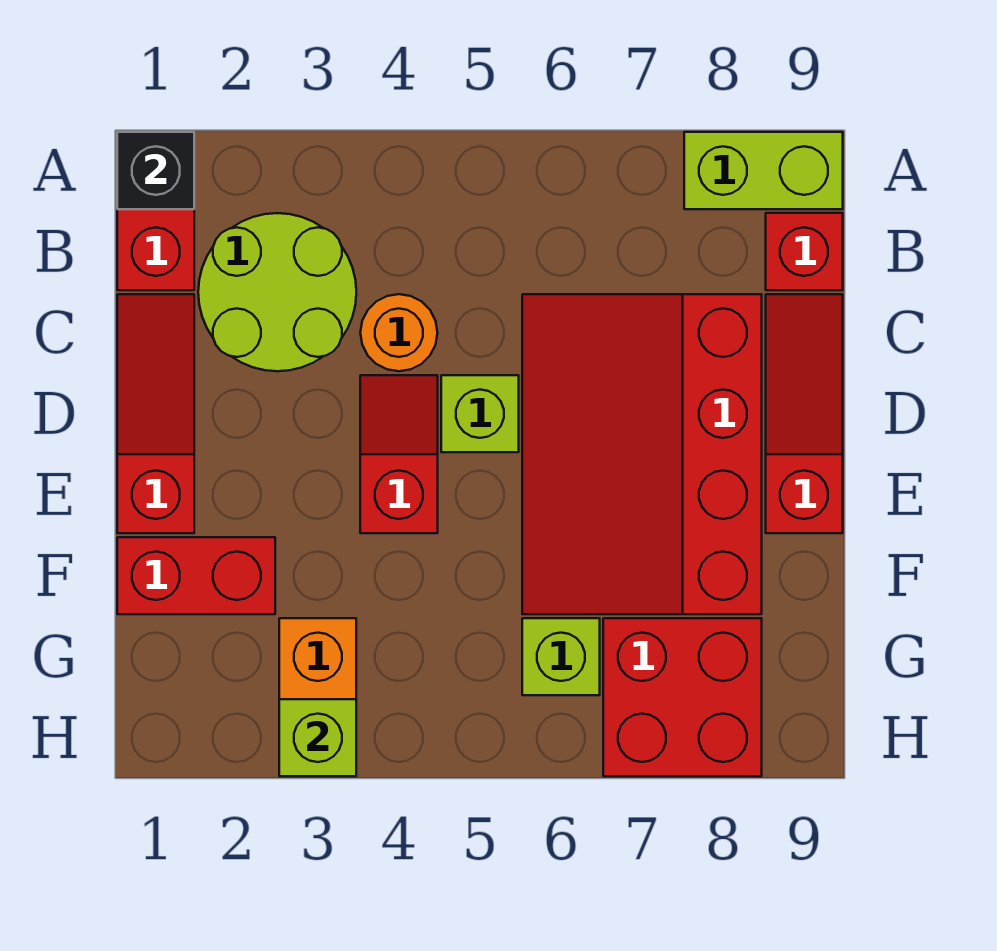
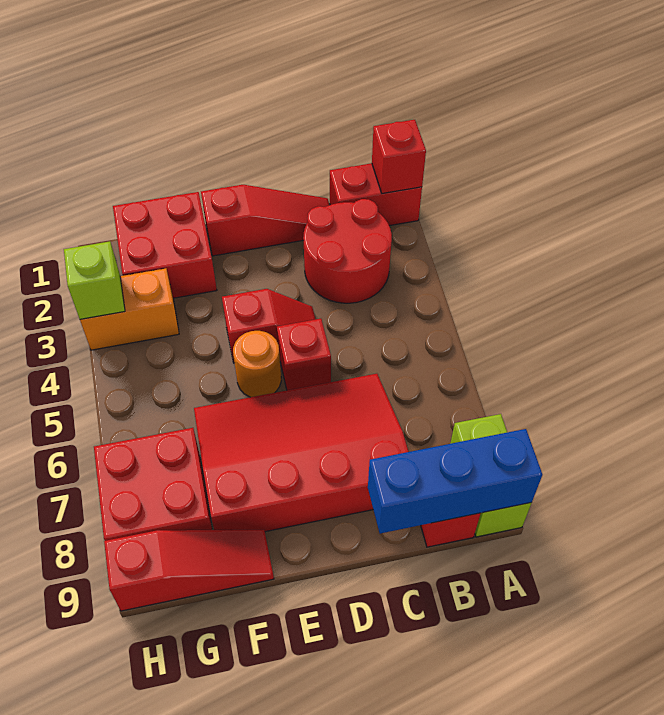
black brick A1 level 2 -> red brick A1 level 2
none -> blue brick A9:C9 level 2
lime round brick B2:C3 level 1 -> red round brick B2:C3 level 1
orange round brick C4 level 1 -> orange round brick E5 level 1
red slope C9:E9 level 1 top E -> red slope F9:H9 level 1 top H
lime brick D5 level 1 -> red brick D5 level 1
red brick F1:F2 level 1 -> red brick F1:G2 level 1
lime brick G6 level 1 -> none

